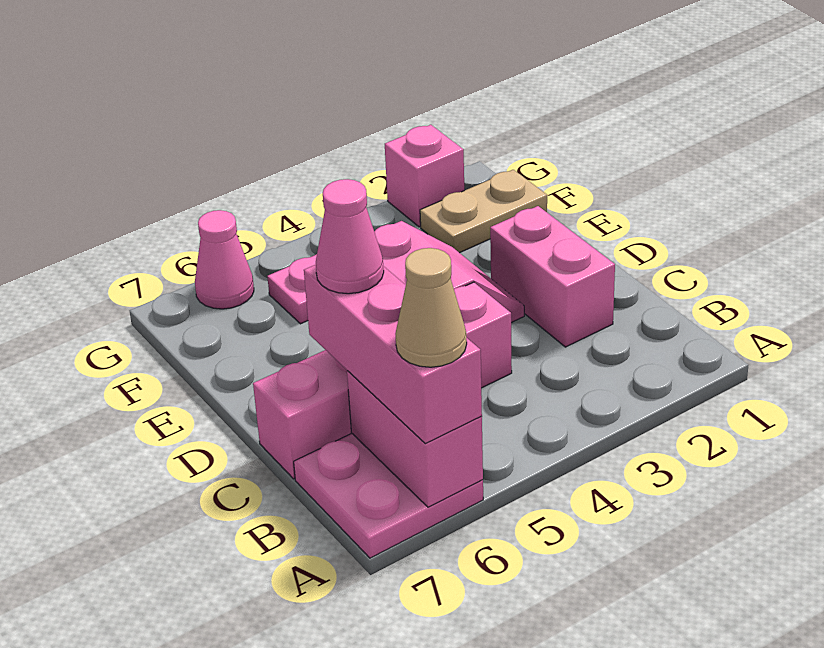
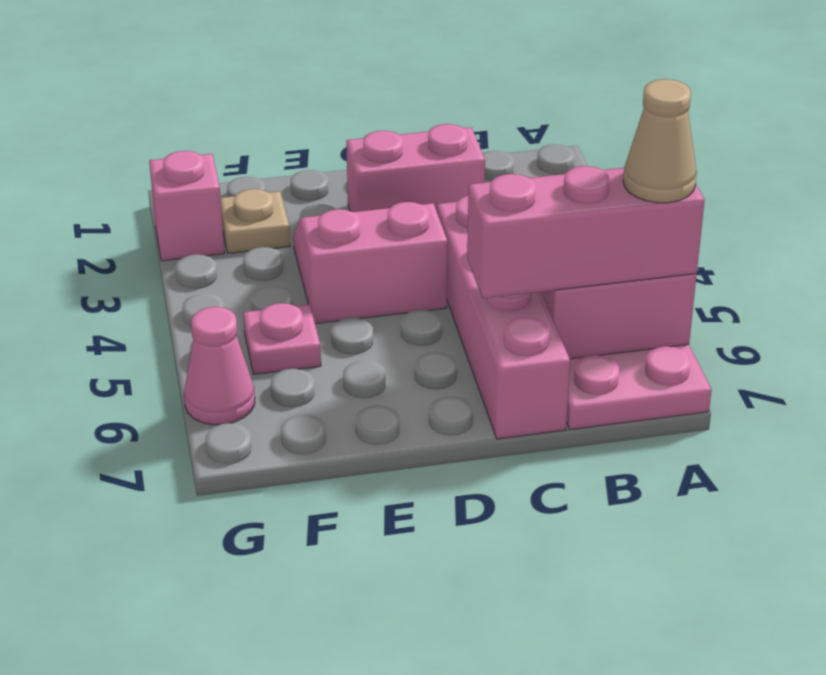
pink cone C6 level 4 -> none
tan plate F1:F2 level 1 -> tan plate F2 level 1

